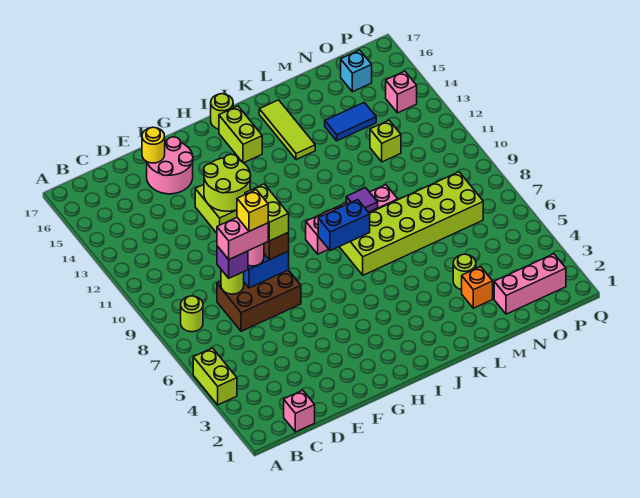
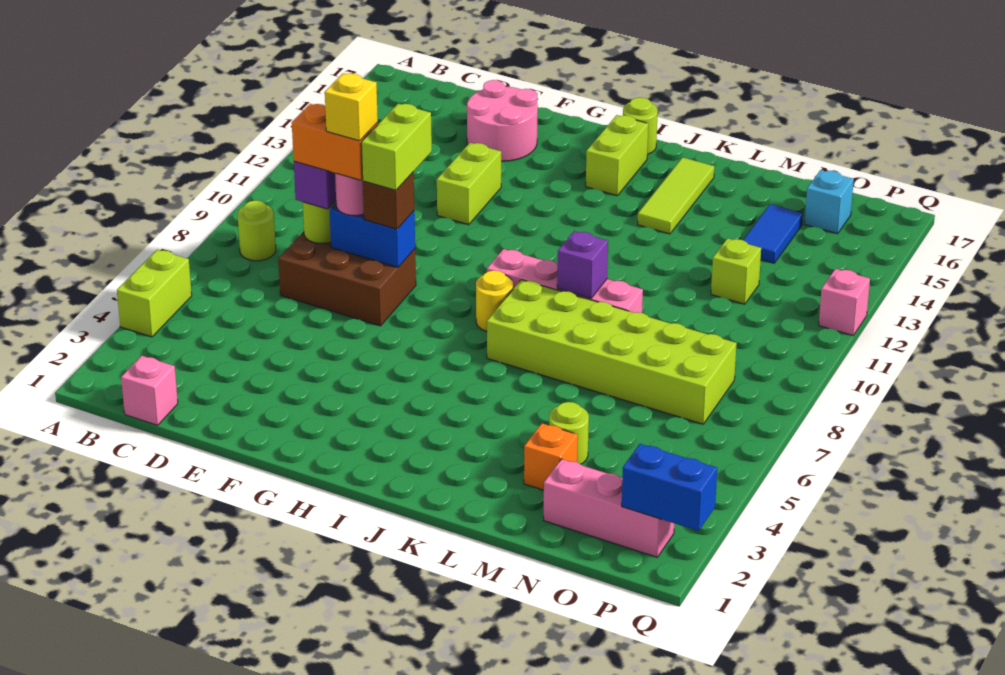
pink brick D8:E8 level 4 -> orange brick D8:E8 level 4
yellow round brick E16 level 2 -> yellow round brick I8 level 1
lime round brick F12:G13 level 2 -> none
blue brick I8:J8 level 2 -> blue brick P2:Q2 level 2
purple tile K9 level 2 -> purple brick K9 level 2
blue tile M14:N14 level 1 -> blue tile N14:N15 level 1
pink brick P14 level 1 -> pink brick Q12 level 1

